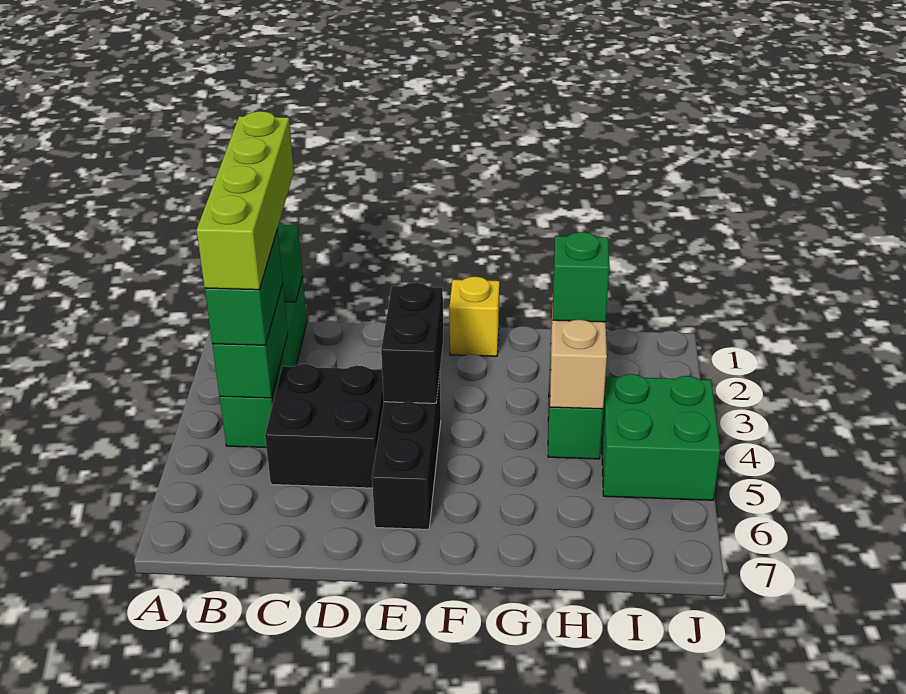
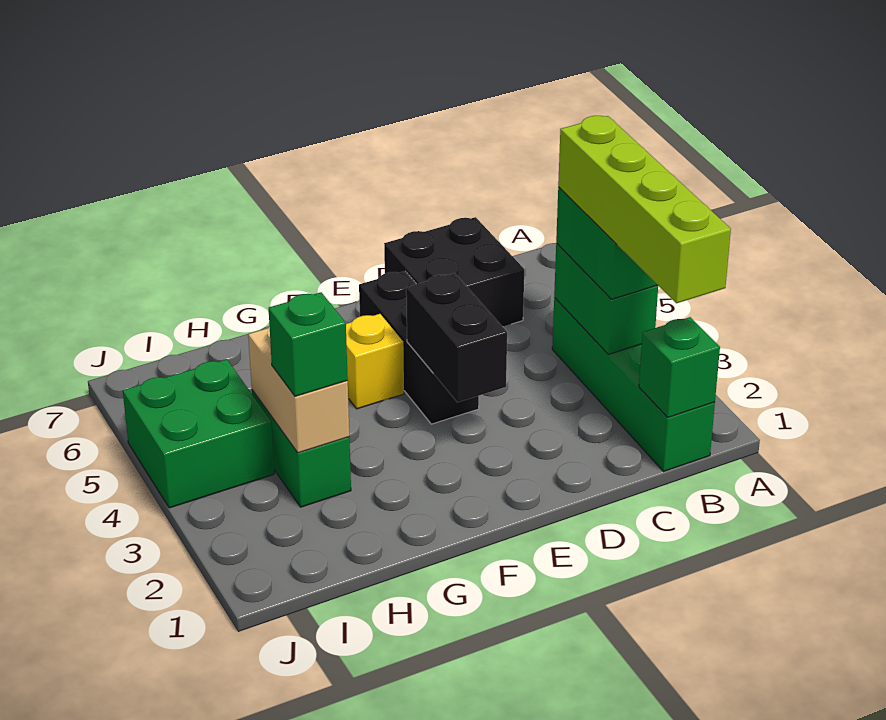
black brick C4:D5 level 1 -> black brick C6:D7 level 1
yellow brick F1 level 1 -> yellow brick F5 level 1

